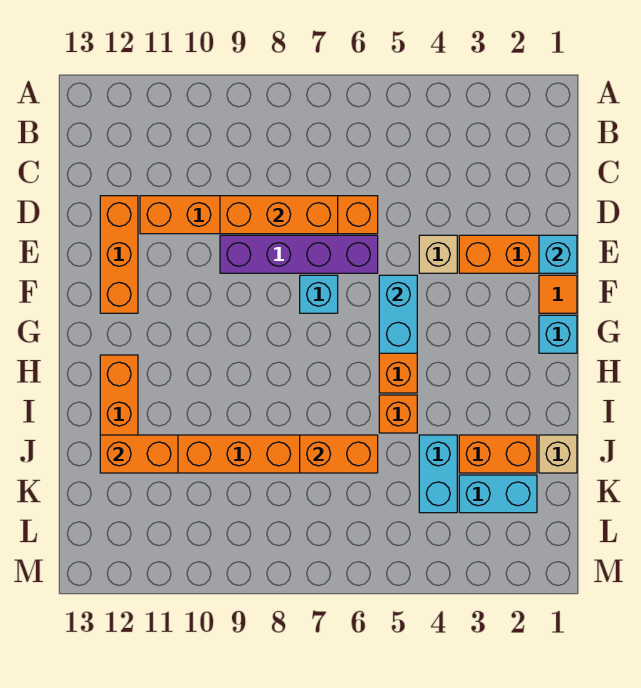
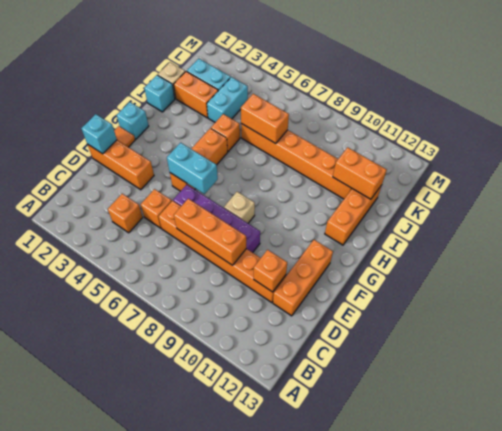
none -> orange brick C4 level 1
none -> orange brick D5 level 1
none -> orange brick D11 level 2
tan brick E4 level 1 -> tan brick F8 level 1
cyan brick F5:G5 level 2 -> cyan brick F5:F6 level 2
cyan brick F7 level 1 -> cyan brick I1 level 1

